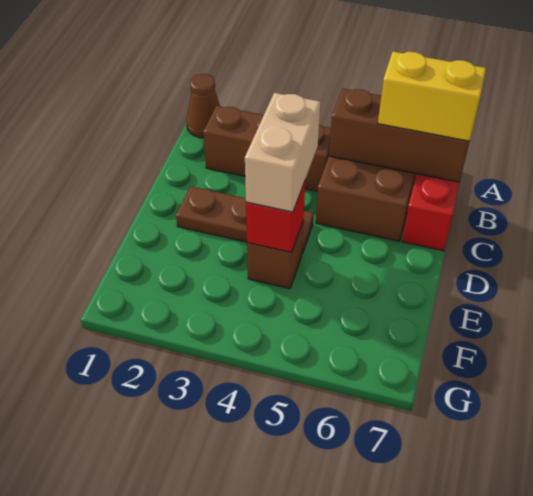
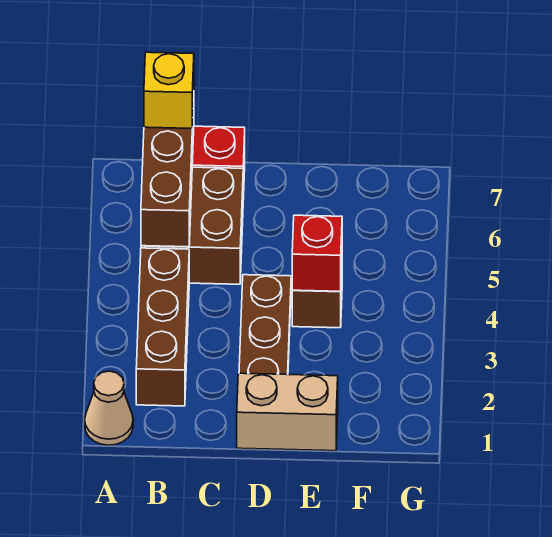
brown cone A1 level 1 -> tan cone A1 level 1
yellow brick B6:B7 level 3 -> yellow brick B7 level 3
tan brick D4:E4 level 3 -> tan brick D1:E1 level 1

